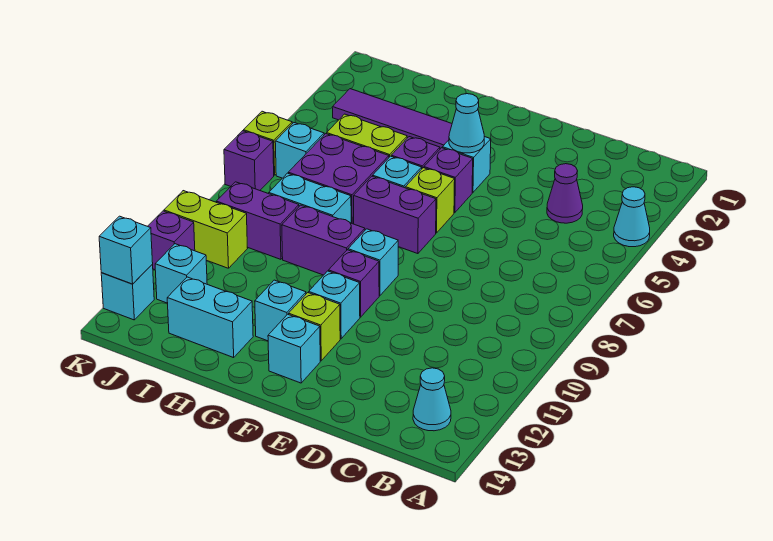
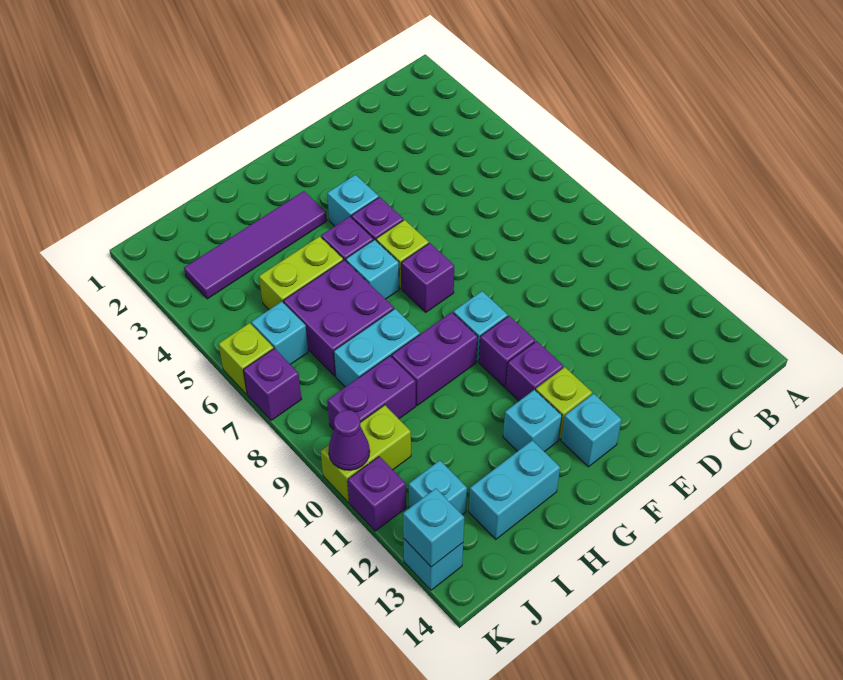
cyan cone A4 level 1 -> none
cyan cone B13 level 1 -> none
purple cone C4 level 1 -> purple cone K10 level 2
cyan cone F4 level 2 -> none
purple brick F7:G7 level 1 -> purple brick F7 level 1
cyan brick F11 level 1 -> purple brick F11 level 1

